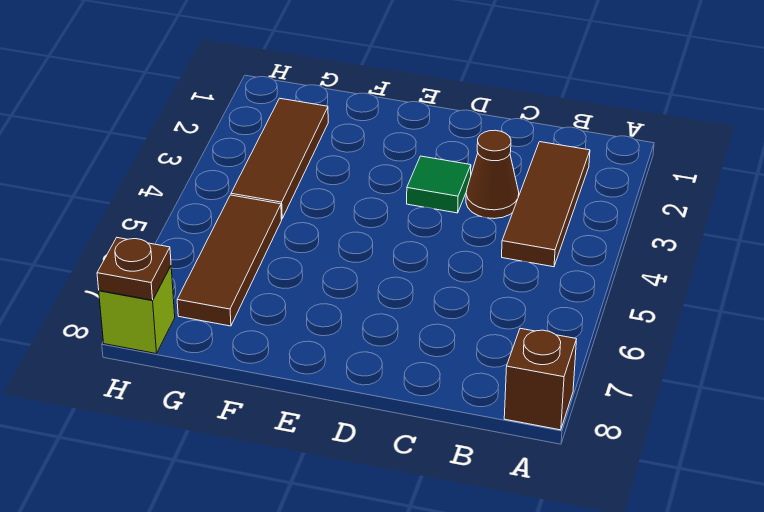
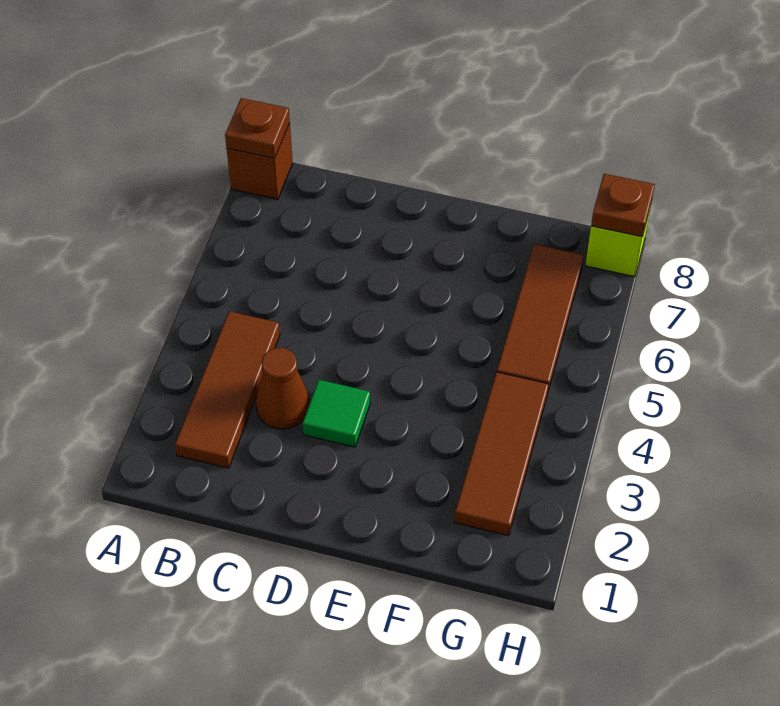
none -> brown plate A8 level 2

